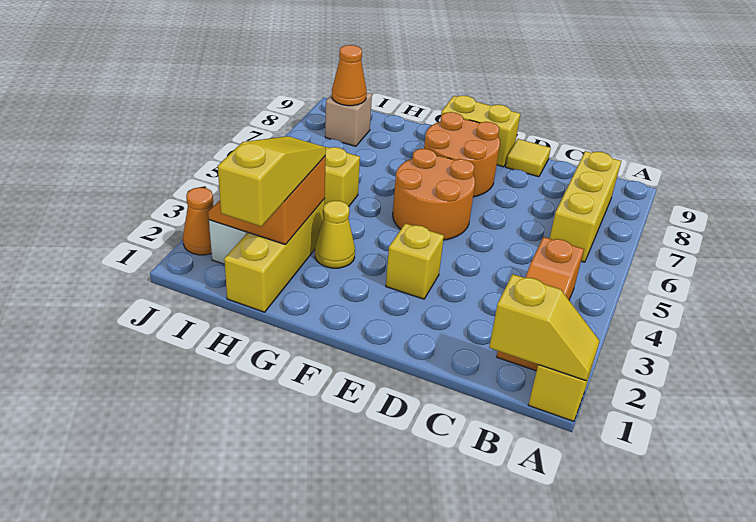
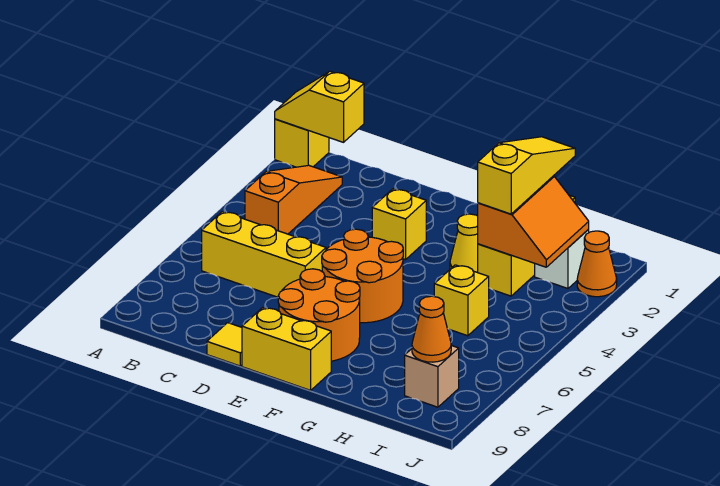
yellow brick B6:B8 level 1 -> yellow brick B6:D6 level 1
yellow slope H1:H3 level 3 top 1 -> yellow slope H1:H3 level 3 top 3

